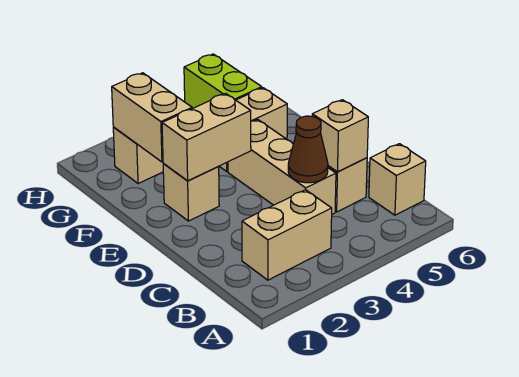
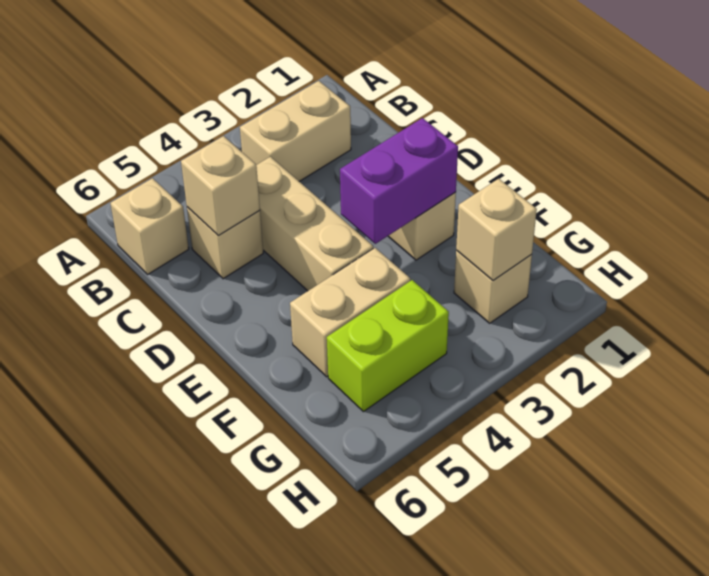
brown cone C4 level 2 -> none
tan brick E2:E3 level 2 -> purple brick E2:E3 level 2
tan brick F2:G2 level 2 -> tan brick G2 level 2
lime brick G5:H5 level 1 -> lime brick G4:G5 level 1

